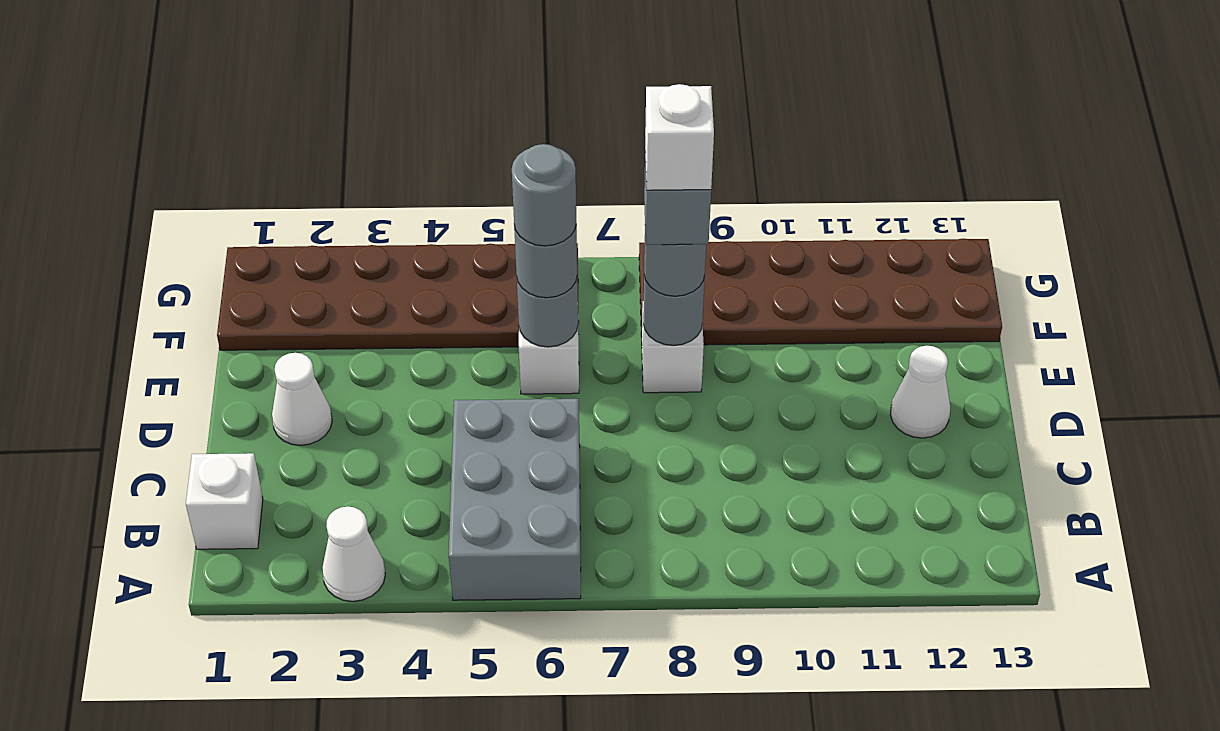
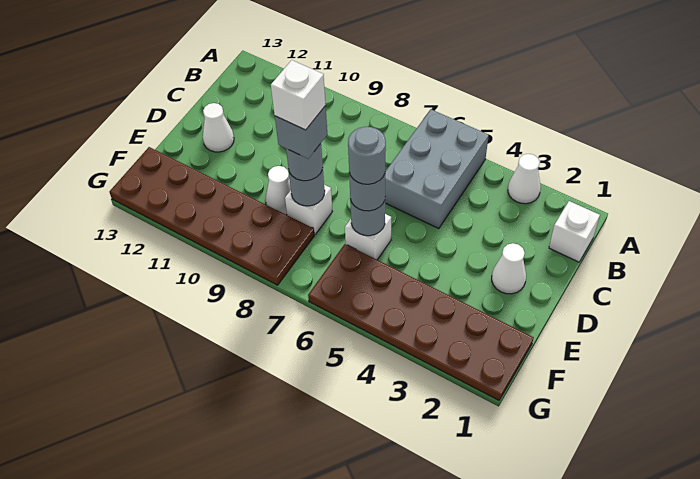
none -> white cone E9 level 1

